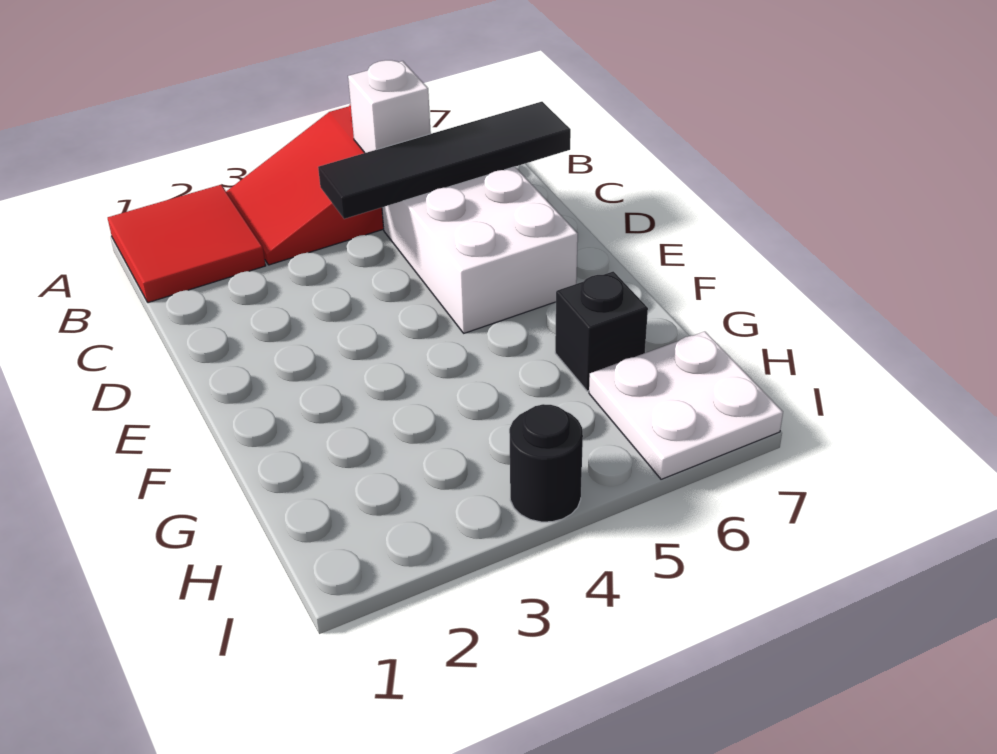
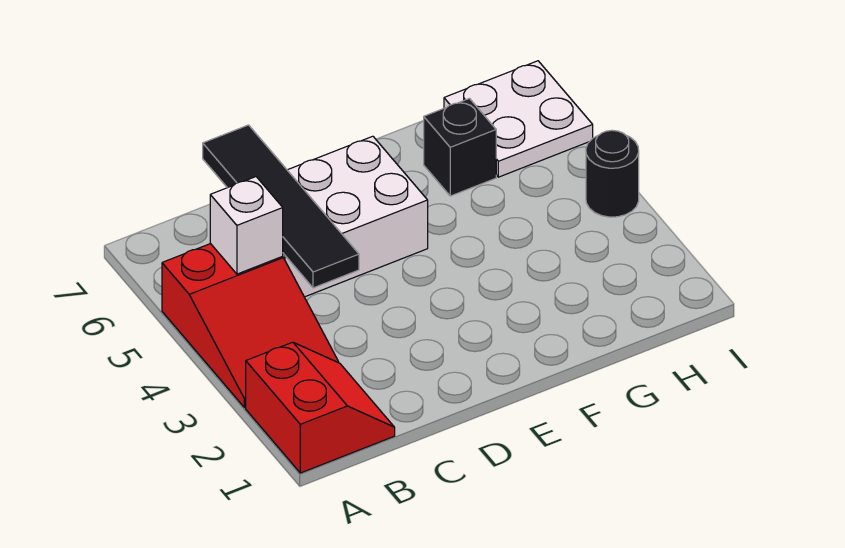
red tile A1:B2 level 1 -> red slope A1:B2 level 1 top A

